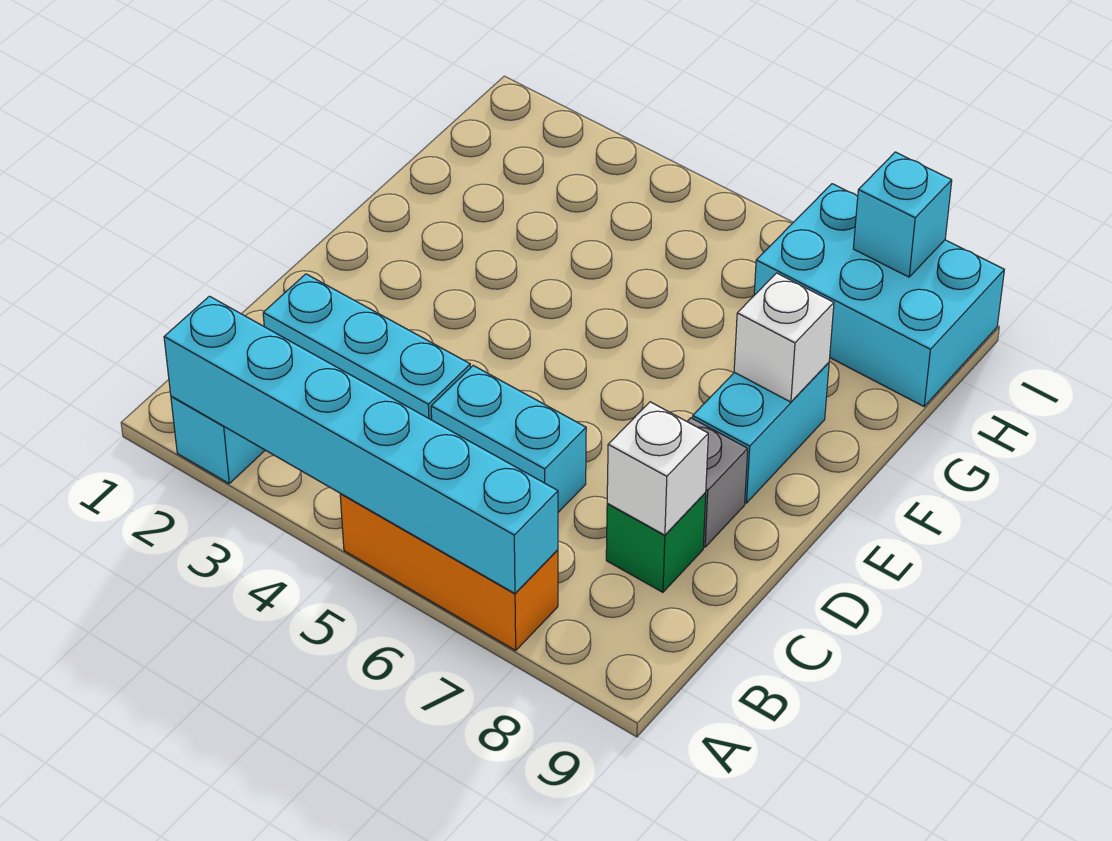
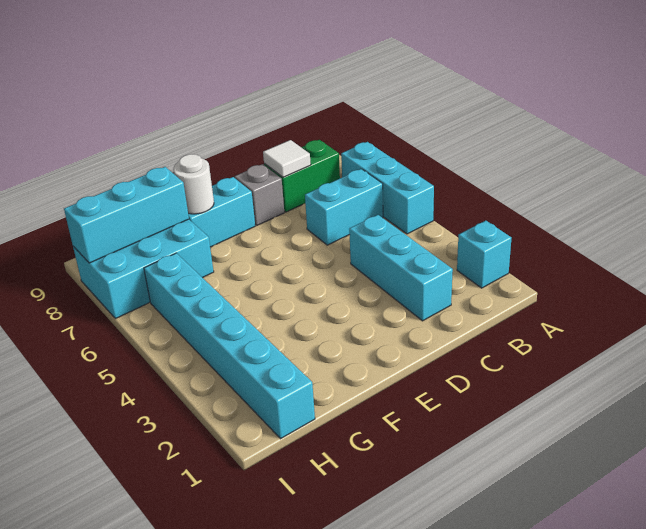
cyan brick A2:A7 level 2 -> cyan brick H1:H6 level 1
orange brick A5:A7 level 1 -> cyan brick A5:A7 level 1
cyan brick C5:C6 level 1 -> cyan brick B6:C6 level 1
green brick C8 level 1 -> green brick B8:C8 level 1
white brick C8 level 2 -> white tile C8 level 2
white brick F8 level 2 -> white round brick F8 level 2
cyan brick H7:I9 level 1 -> cyan brick G7:I8 level 1
cyan brick I8 level 2 -> cyan brick G8:I8 level 2

